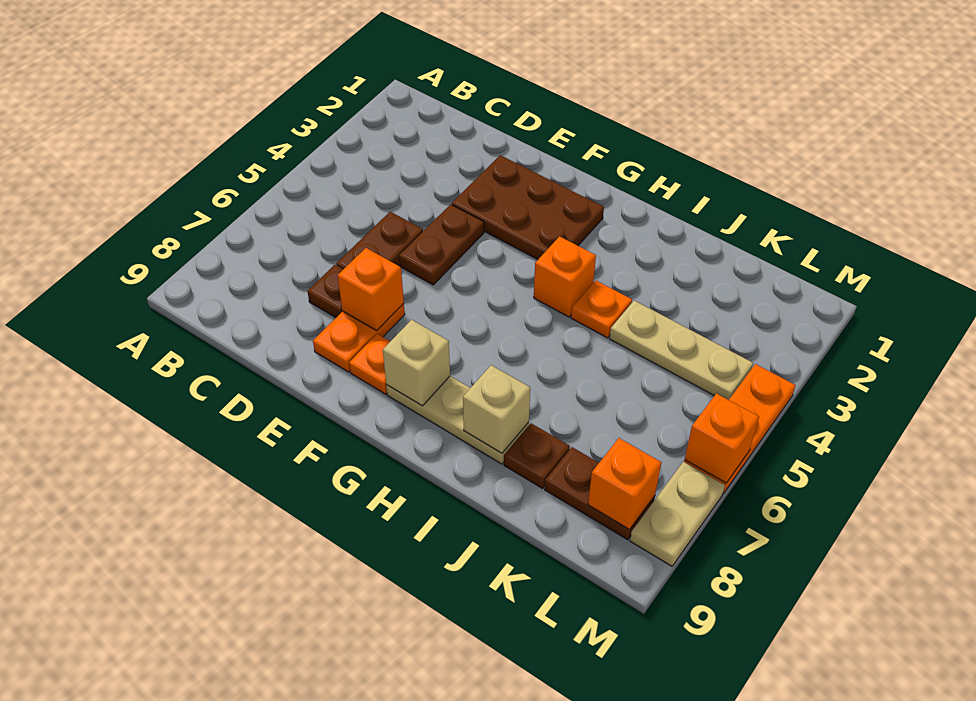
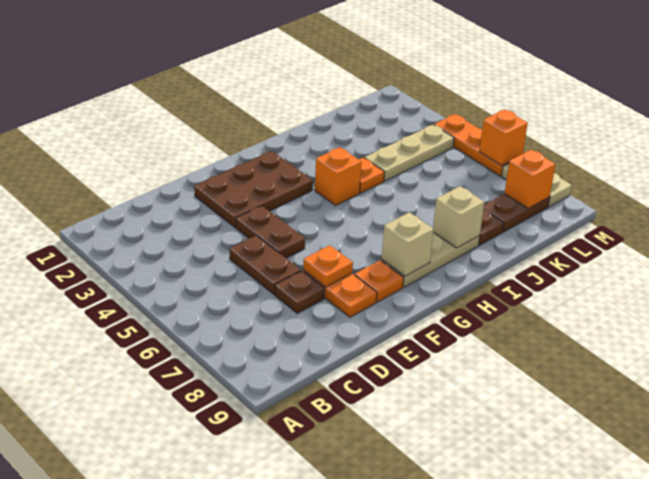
orange brick E7 level 2 -> orange plate E7 level 2

